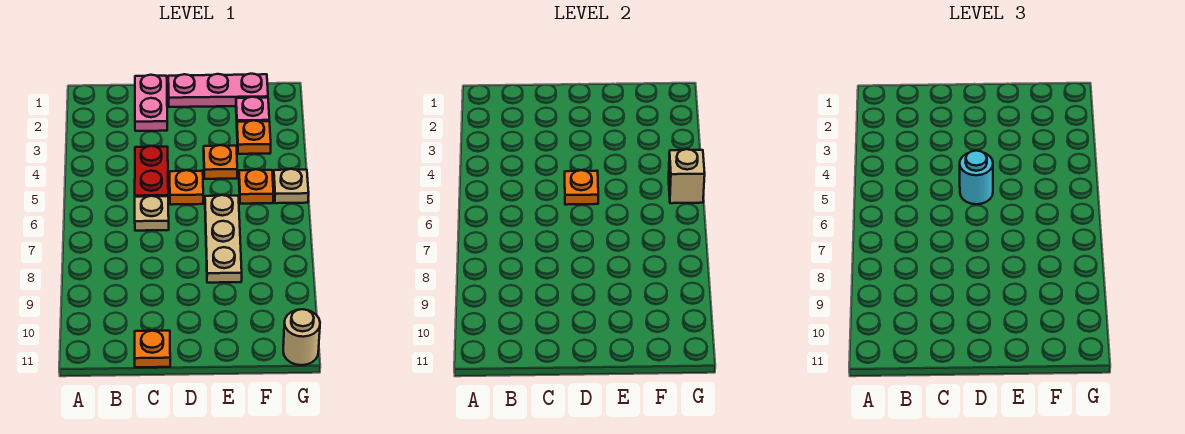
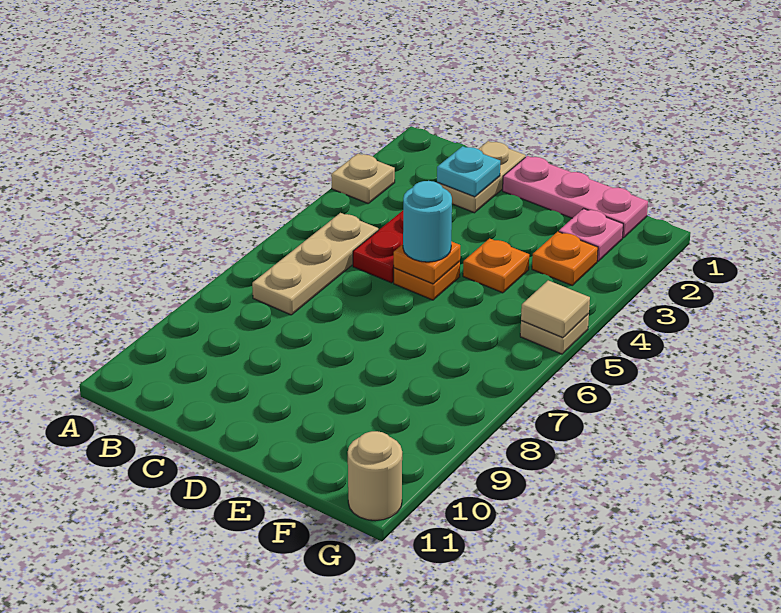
pink plate C1:C2 level 1 -> tan plate C1:C2 level 1
none -> cyan plate C2 level 2
tan plate C6 level 1 -> tan plate A3 level 1
orange plate C11 level 1 -> none
tan plate E6:E8 level 1 -> tan plate B5:B7 level 1
orange plate F5 level 1 -> none
tan brick G5 level 2 -> tan tile G5 level 2

